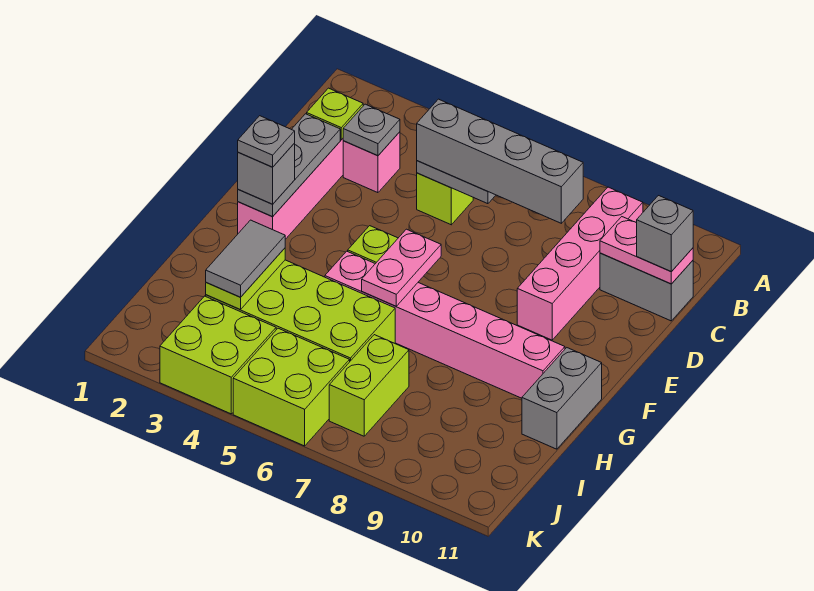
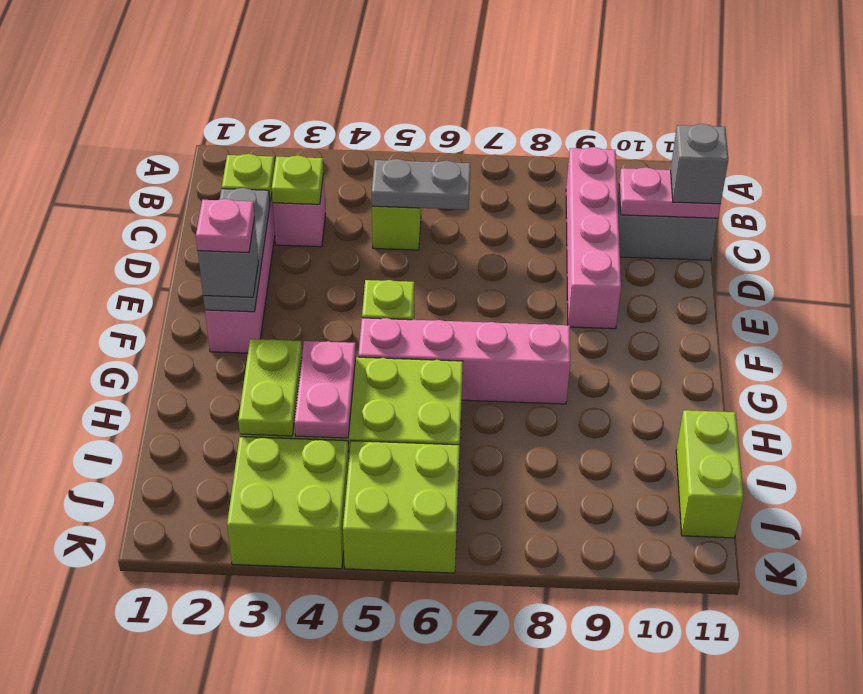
grey plate C3 level 2 -> lime plate C3 level 2
grey brick C5:C8 level 3 -> none
grey plate F2 level 4 -> pink plate F2 level 4
pink plate F6:G6 level 2 -> pink plate H4:I4 level 2
pink brick G5:G10 level 1 -> pink brick G5:G8 level 1
grey brick G11:H11 level 1 -> none
grey tile H3:I3 level 3 -> none
lime brick I7:J7 level 1 -> lime brick I11:J11 level 1

